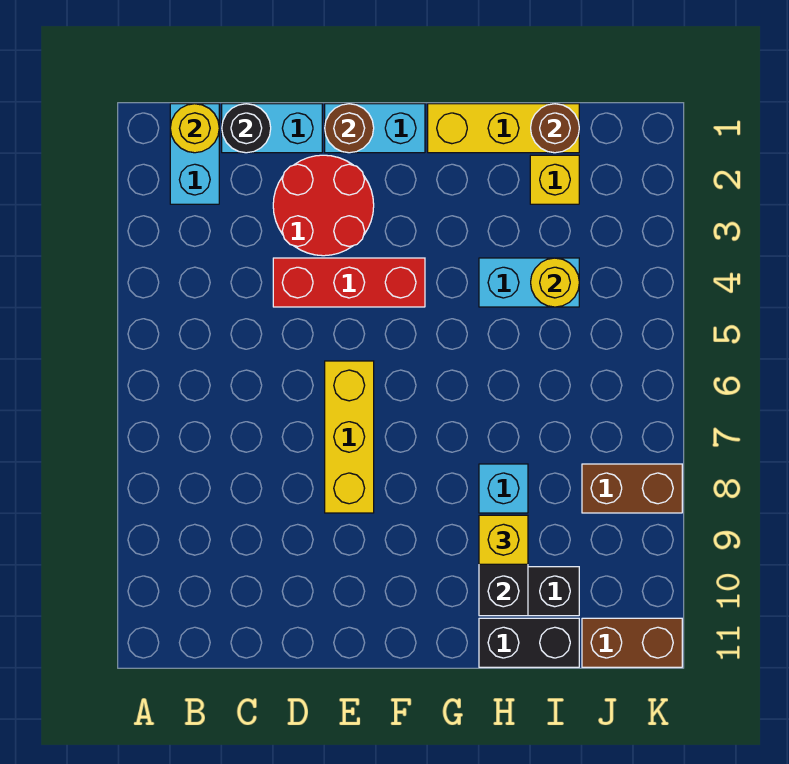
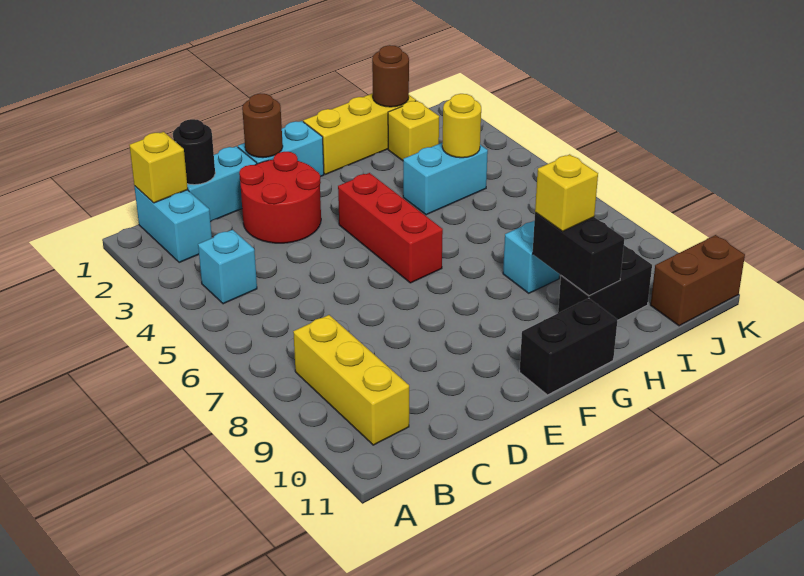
yellow round brick B1 level 2 -> yellow brick B1 level 2
none -> cyan brick B4 level 1
red brick D4:F4 level 1 -> red brick F4:F6 level 1
yellow brick E6:E8 level 1 -> yellow brick B8:B10 level 1
black brick H11:I11 level 1 -> black brick F11:G11 level 1
brown brick J8:K8 level 1 -> none

